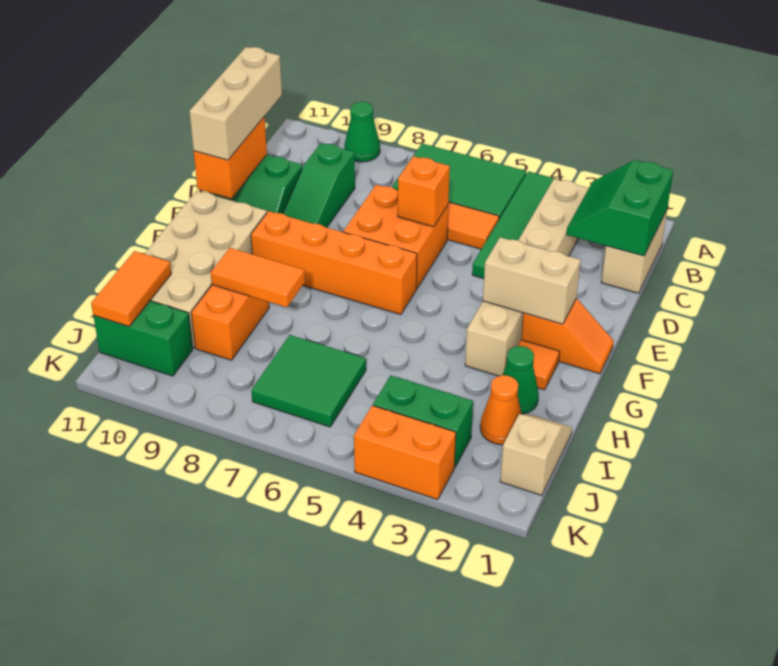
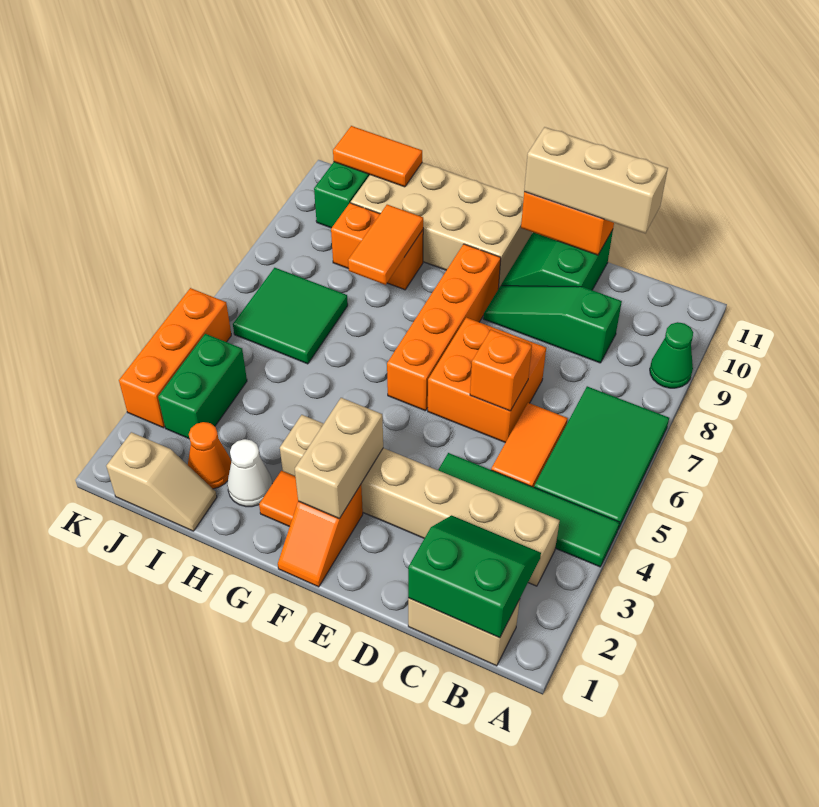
green cone H2 level 1 -> white cone H2 level 1
orange brick K3:K4 level 1 -> orange brick K3:K5 level 1

